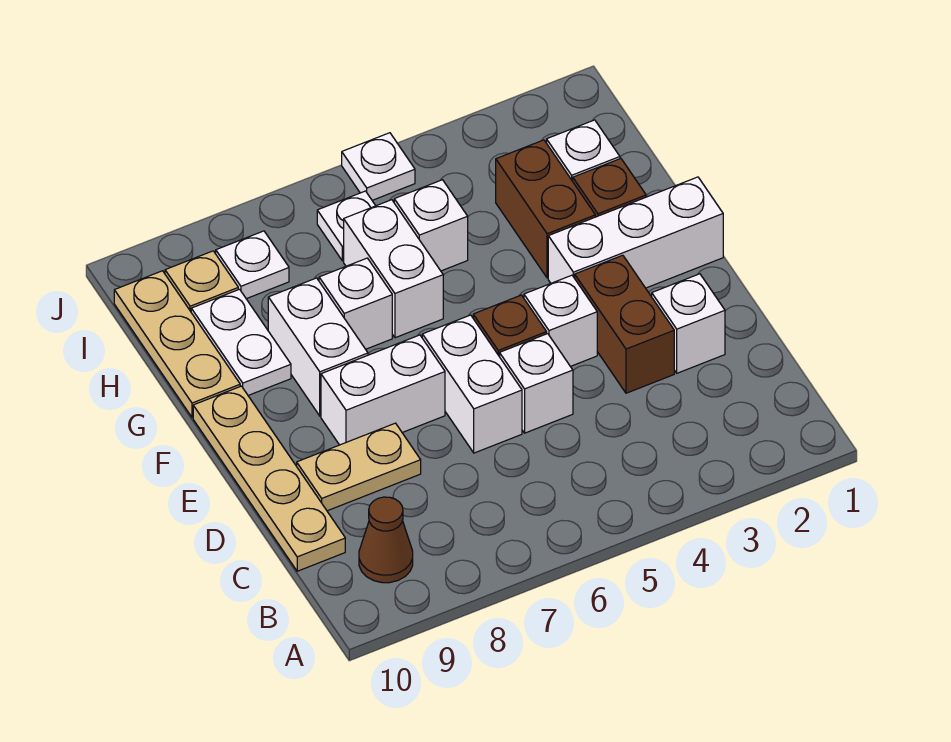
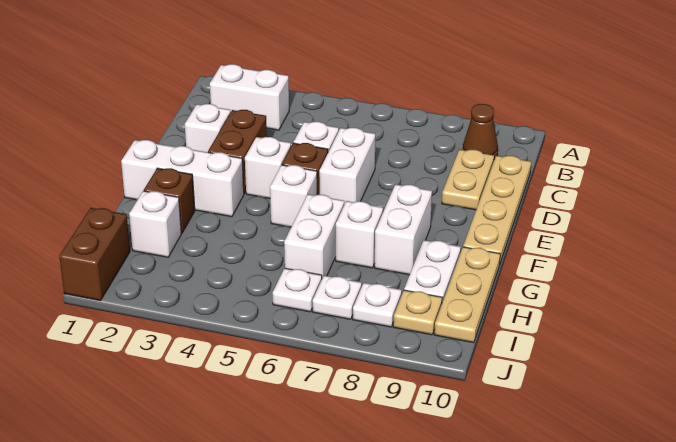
tan plate D8:D9 level 1 -> tan plate C9:D9 level 1
white brick E7:E8 level 1 -> white brick B2:B3 level 1
brown brick G3:H3 level 1 -> brown brick I1:J1 level 1
white brick H5 level 1 -> white brick F5 level 1
white plate J5 level 1 -> white plate I7 level 1

